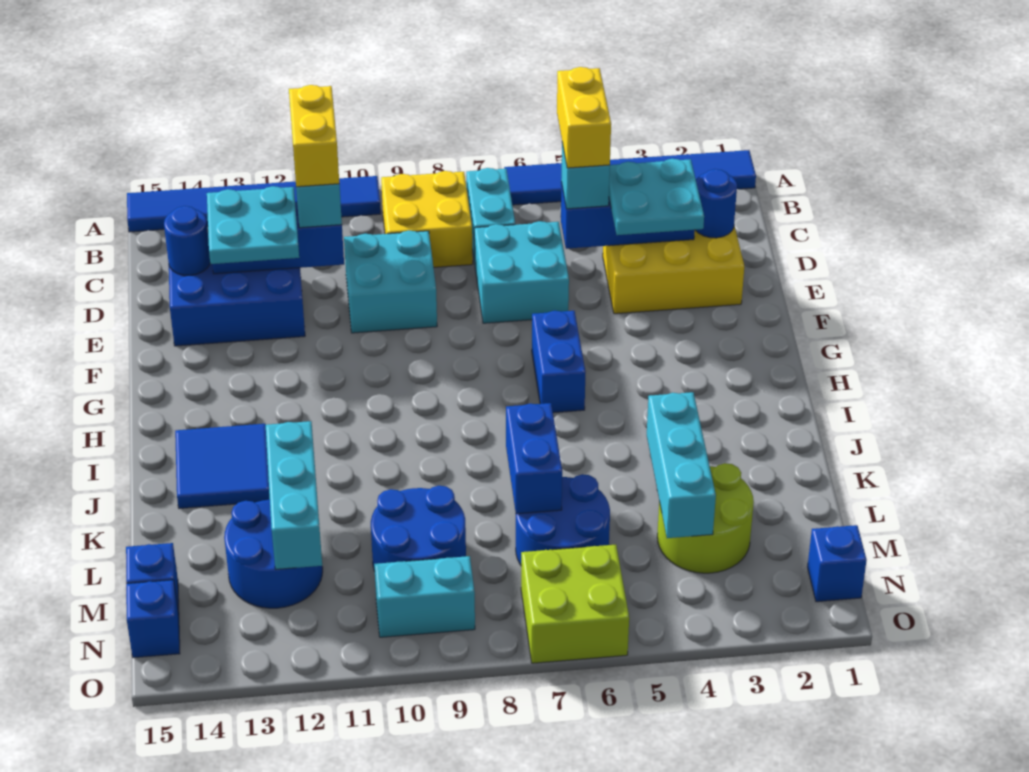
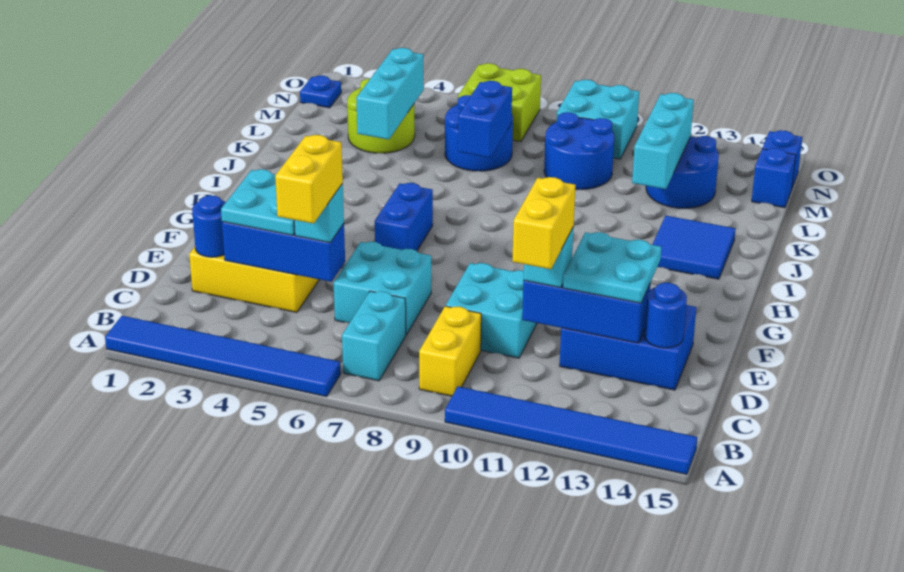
yellow brick B8:C9 level 1 -> yellow brick B9:C9 level 1
blue brick N1 level 1 -> blue plate N1 level 1
cyan brick N9:N10 level 1 -> cyan brick N9:O10 level 1

